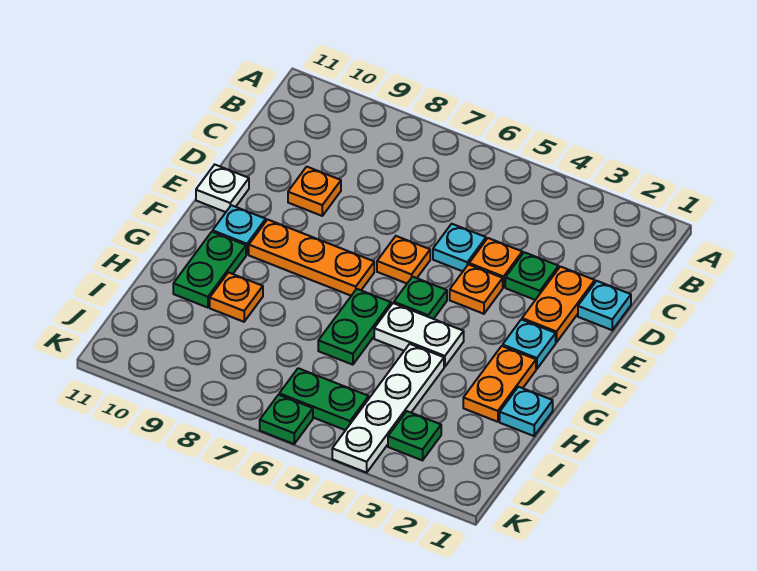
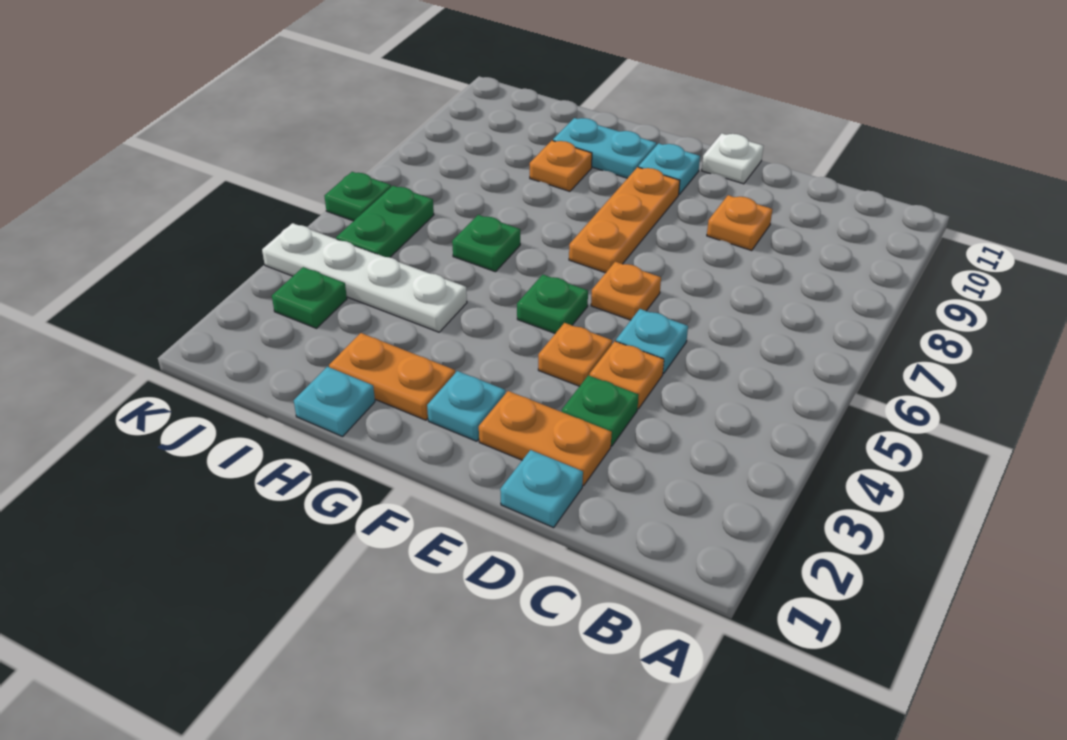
white plate G4:G5 level 1 -> none
green plate G6:H6 level 1 -> green plate H6 level 1
green plate G10:H10 level 1 -> cyan plate G10:H10 level 1

